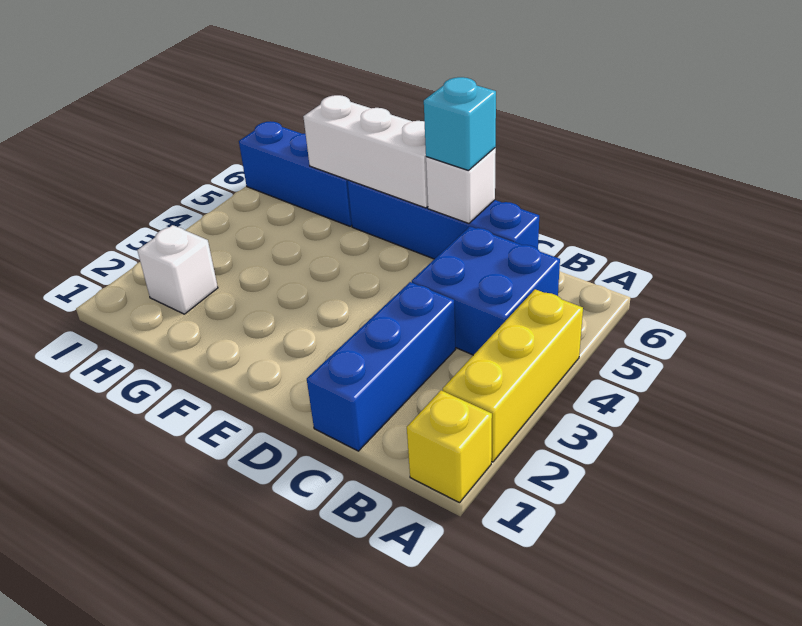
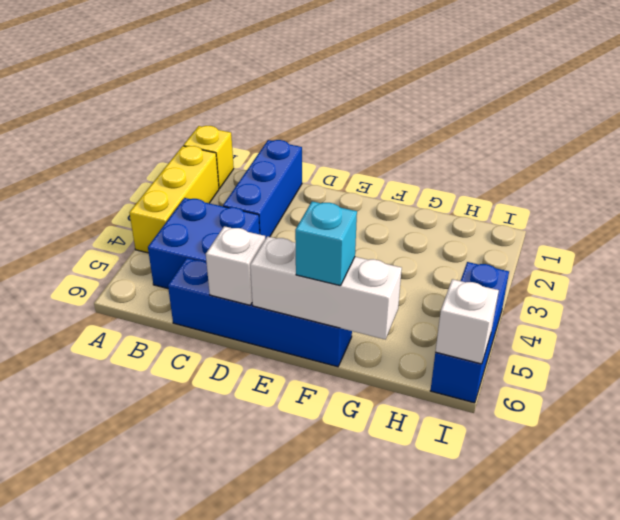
cyan brick D6 level 3 -> cyan brick F6 level 3
blue brick G6:I6 level 1 -> blue brick I4:I6 level 1
white brick H2 level 1 -> white brick I6 level 2

